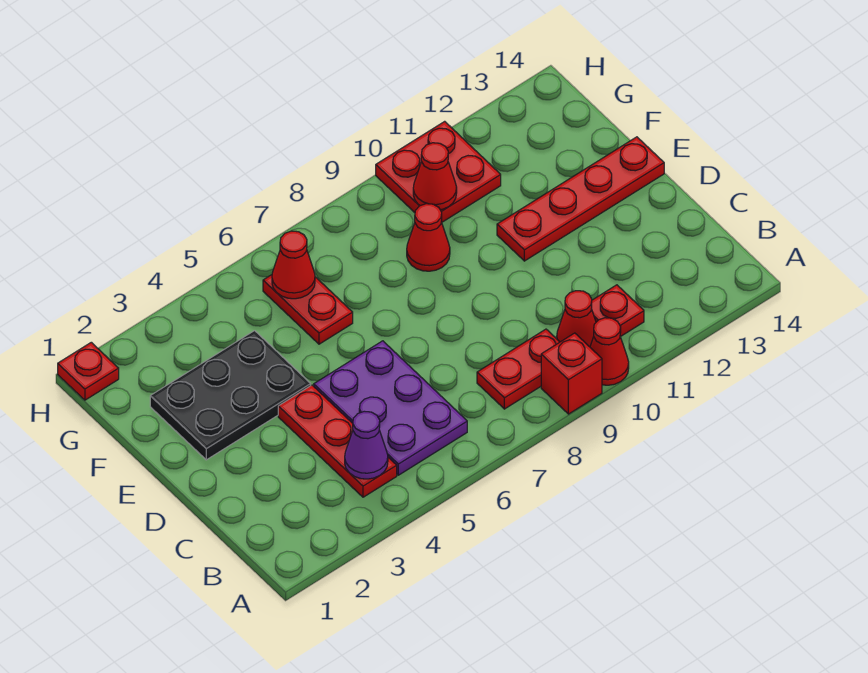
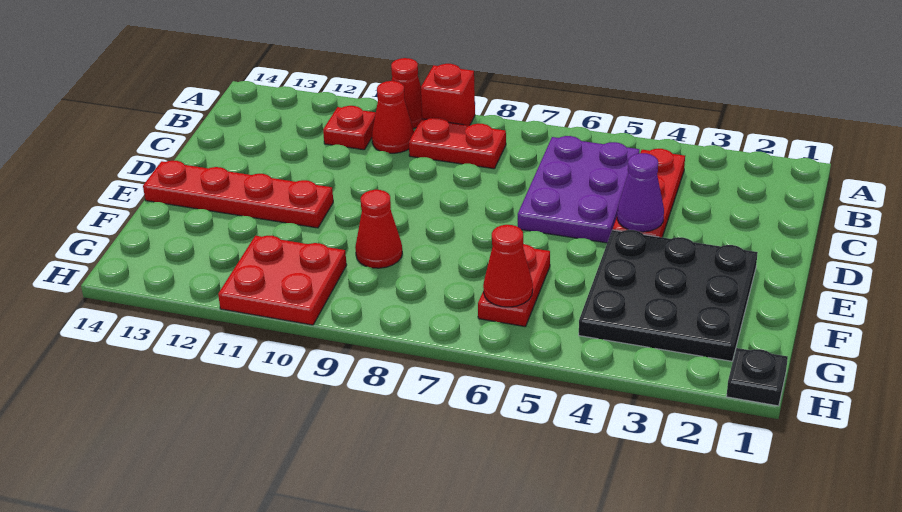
purple cone B4 level 2 -> purple cone D4 level 2
black plate E2:F4 level 1 -> black plate E2:G4 level 1
red cone G10 level 2 -> none
red plate H1 level 1 -> black plate H1 level 1

